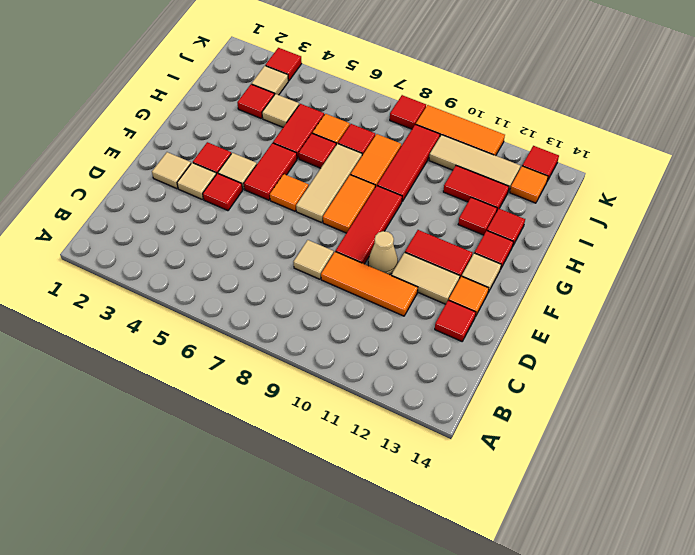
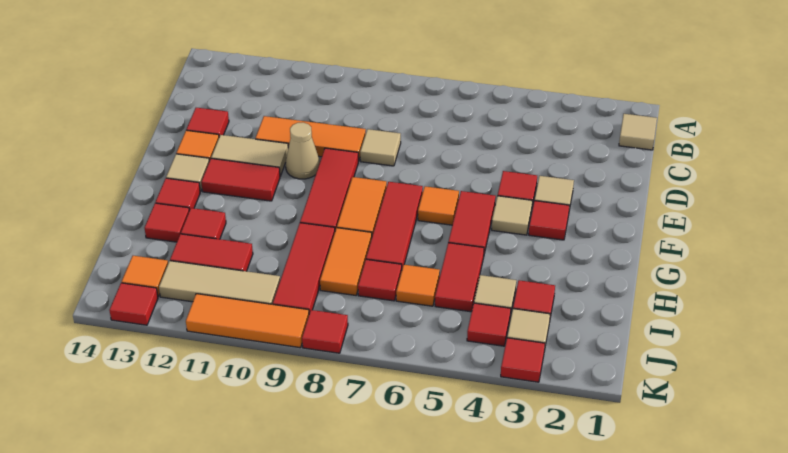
tan tile E2 level 1 -> tan tile B1 level 1
tan tile F7:H7 level 1 -> red tile F7:H7 level 1
red tile H6 level 1 -> red tile J4 level 1

